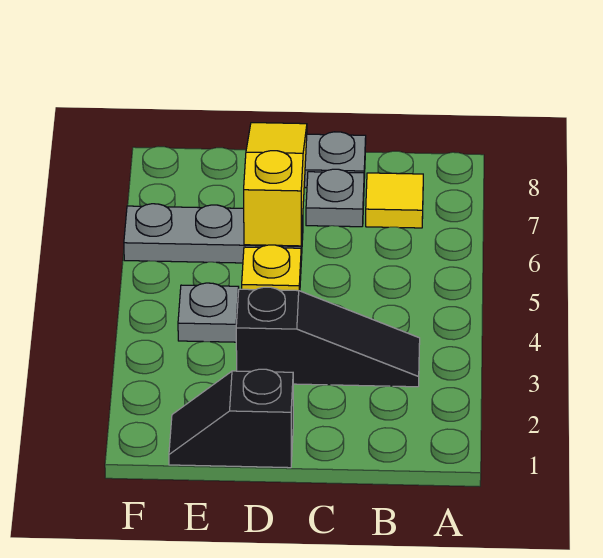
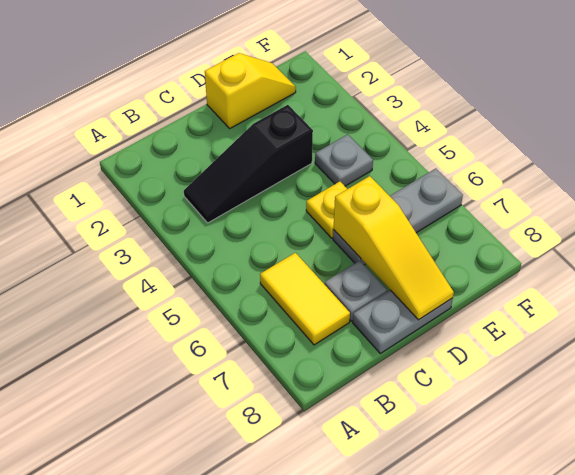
yellow tile B7 level 1 -> yellow tile B6:B7 level 1
black slope D1:E1 level 1 top D -> yellow slope D1:E1 level 1 top D

